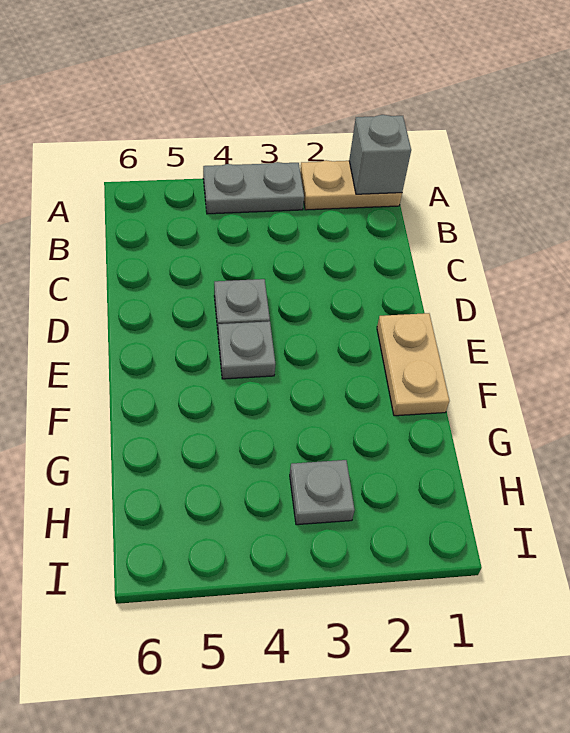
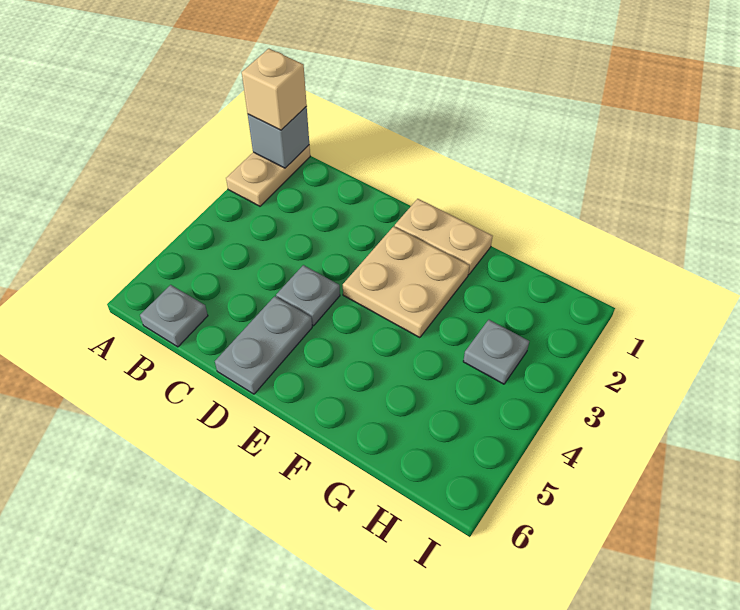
none -> tan brick A1 level 3
grey plate A3:A4 level 1 -> grey plate D5:D6 level 1
none -> tan plate E2:F3 level 1
grey plate E4 level 1 -> grey plate B6 level 1

